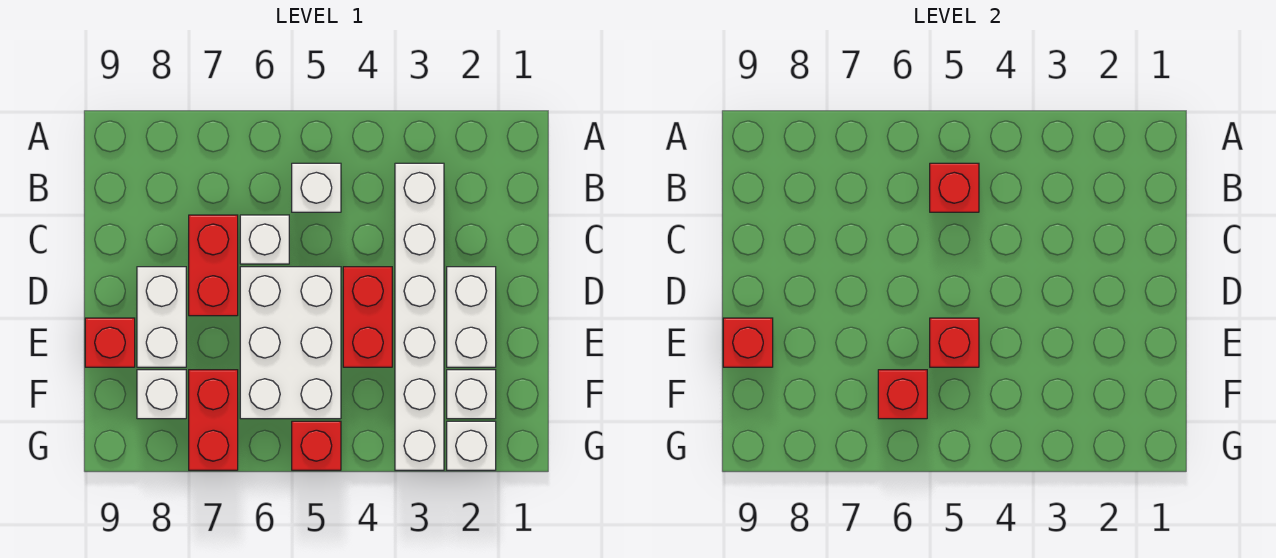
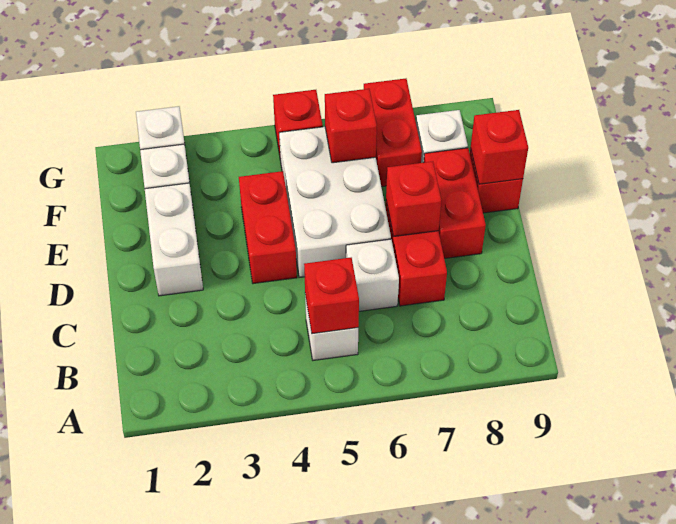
white brick B3:G3 level 1 -> none
white brick D8:E8 level 1 -> red brick D8:E8 level 1
red brick E5 level 2 -> red brick D7 level 2

